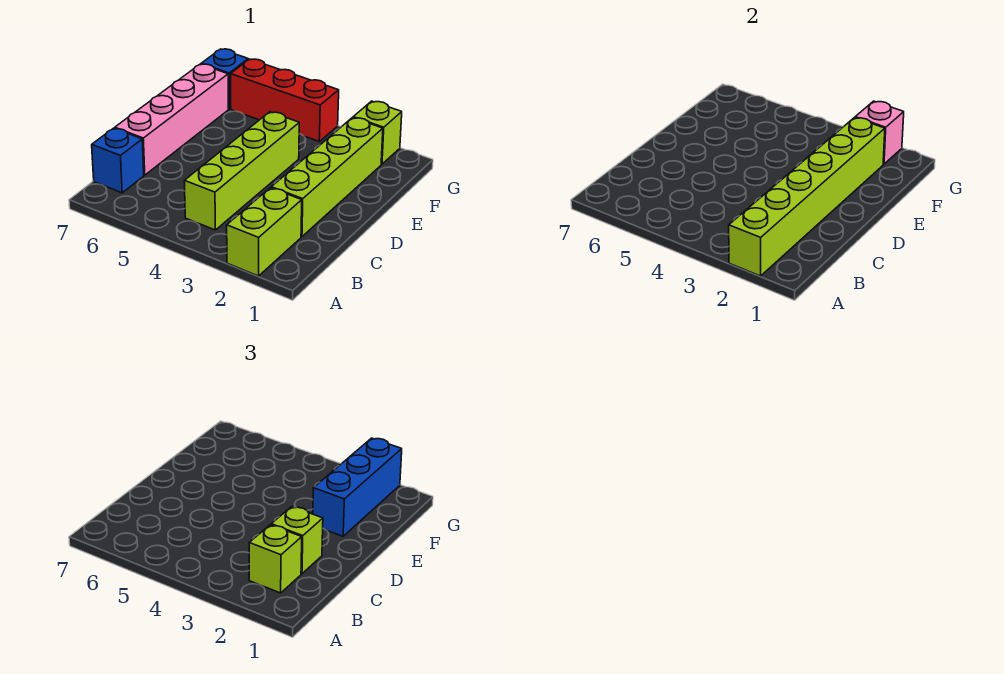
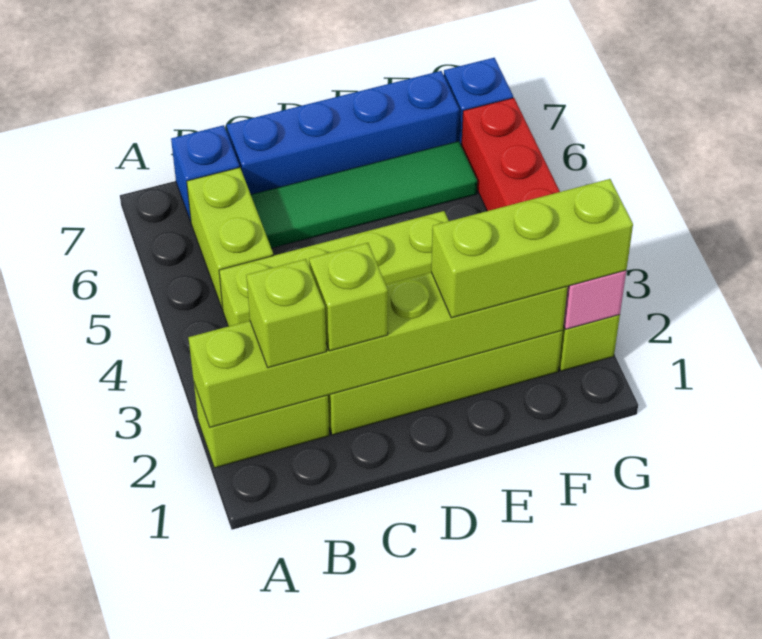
none -> lime brick B5:B6 level 1
none -> green tile C6:F6 level 1
pink brick C7:F7 level 1 -> blue brick C7:F7 level 1
blue brick E2:G2 level 3 -> lime brick E2:G2 level 3

